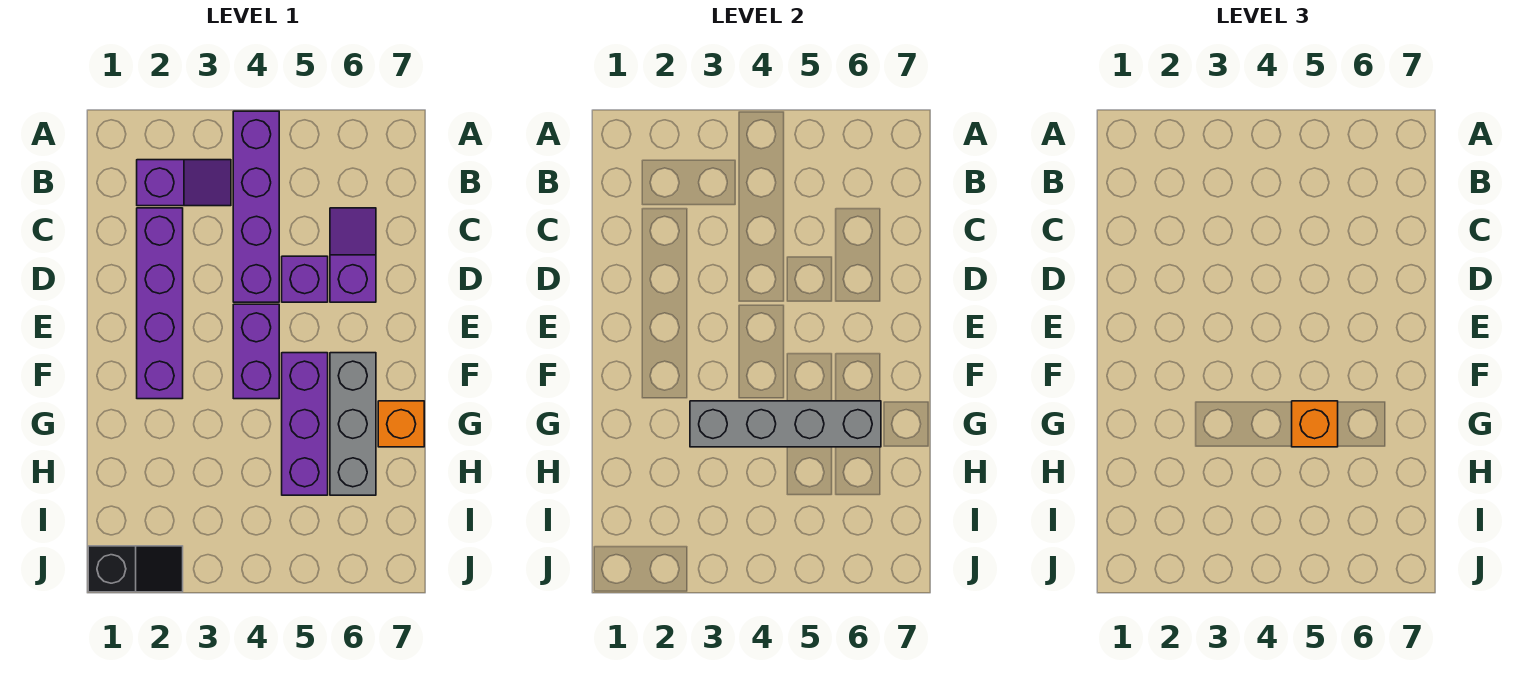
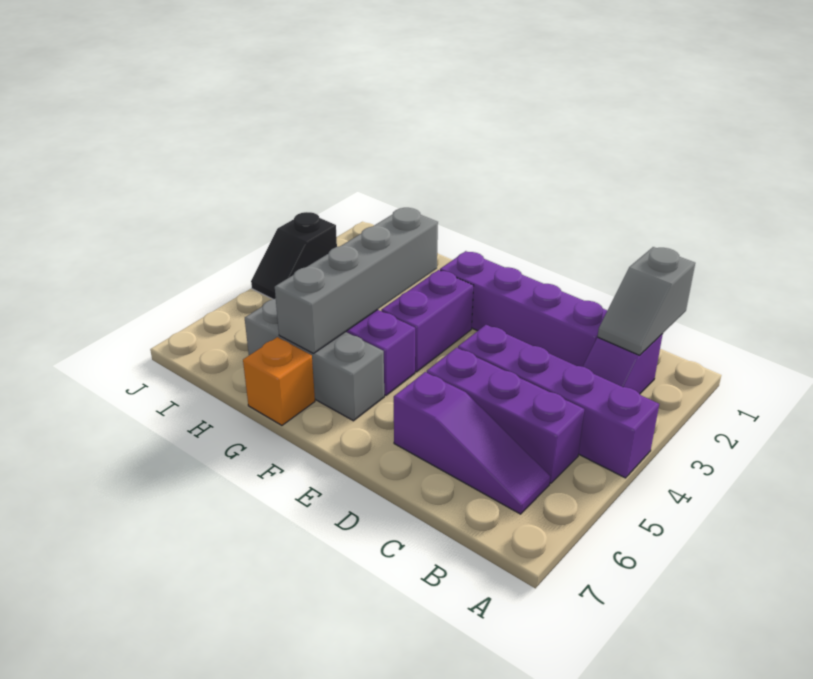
none -> grey slope B1:B2 level 2 top 1
purple slope C6:D6 level 1 top D -> purple slope B6:D6 level 1 top D
purple brick D5 level 1 -> purple brick B5:D5 level 1
purple brick E4:F4 level 1 -> purple brick F3:F4 level 1
orange brick G5 level 3 -> none
black slope J1:J2 level 1 top 1 -> black slope J3:J4 level 1 top 3

